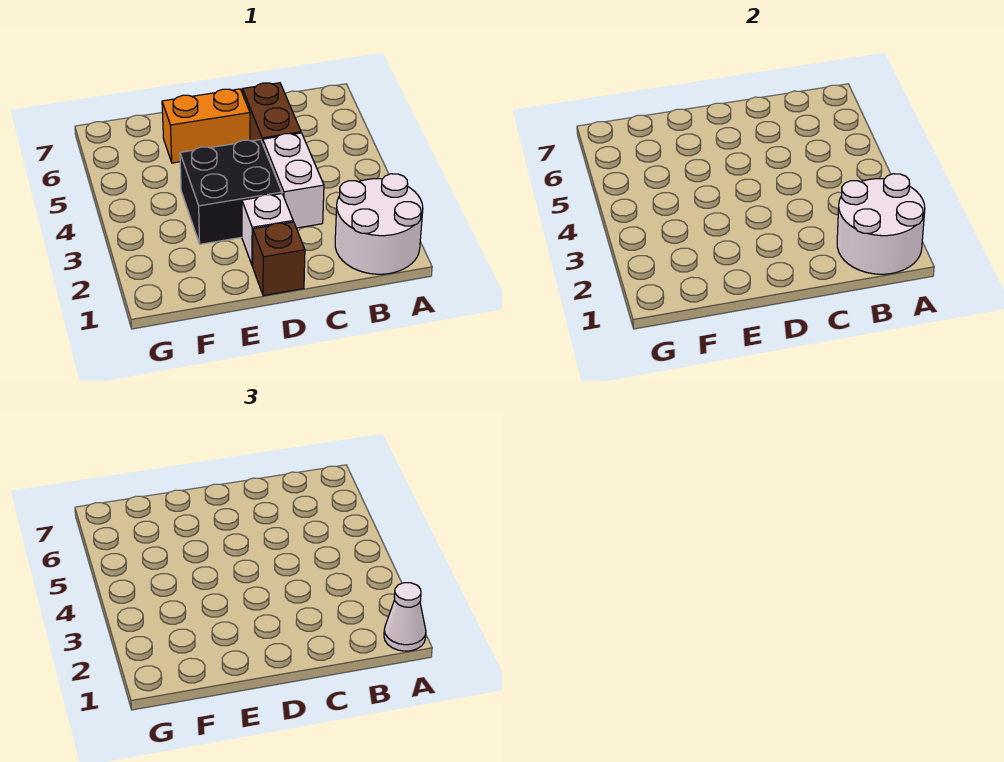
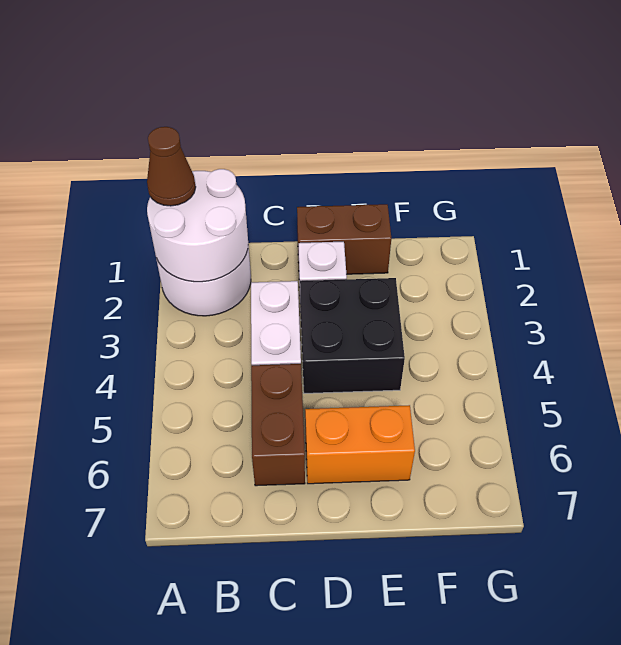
white cone A1 level 3 -> brown cone A1 level 3
brown brick D1 level 1 -> brown brick D1:E1 level 1

